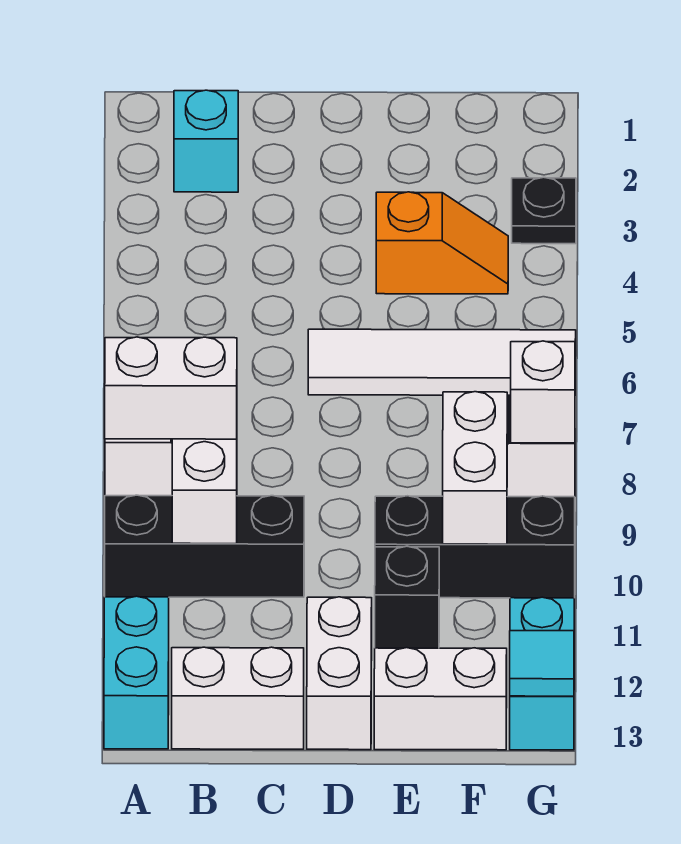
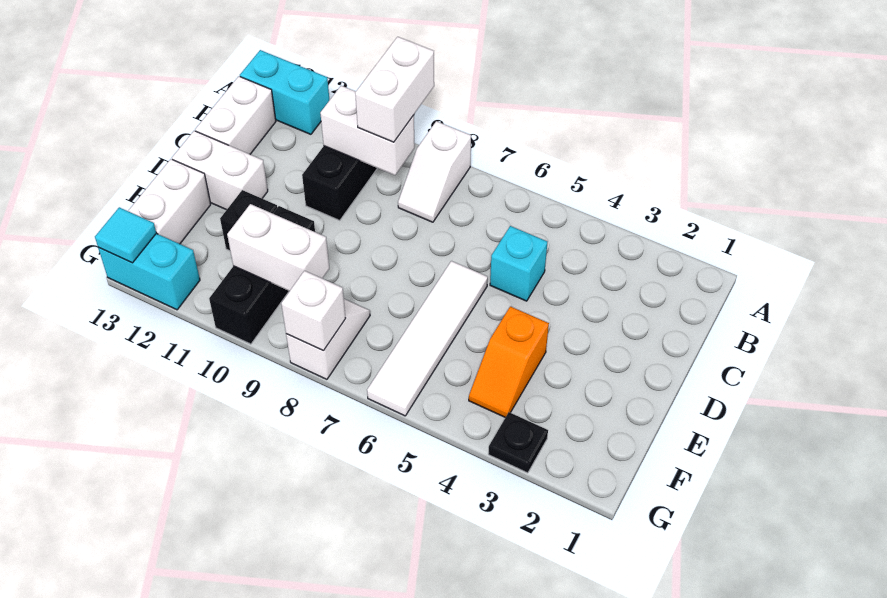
cyan brick B2 level 1 -> cyan brick C5 level 1

